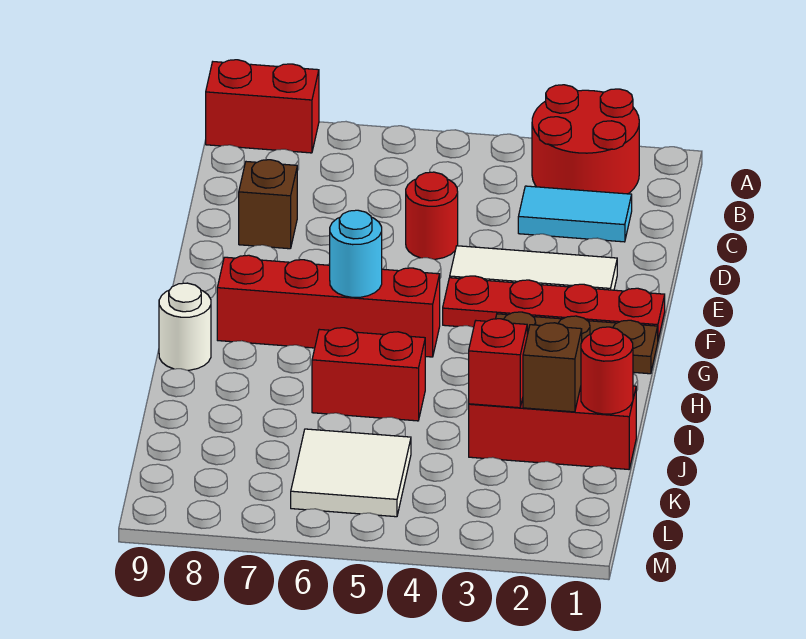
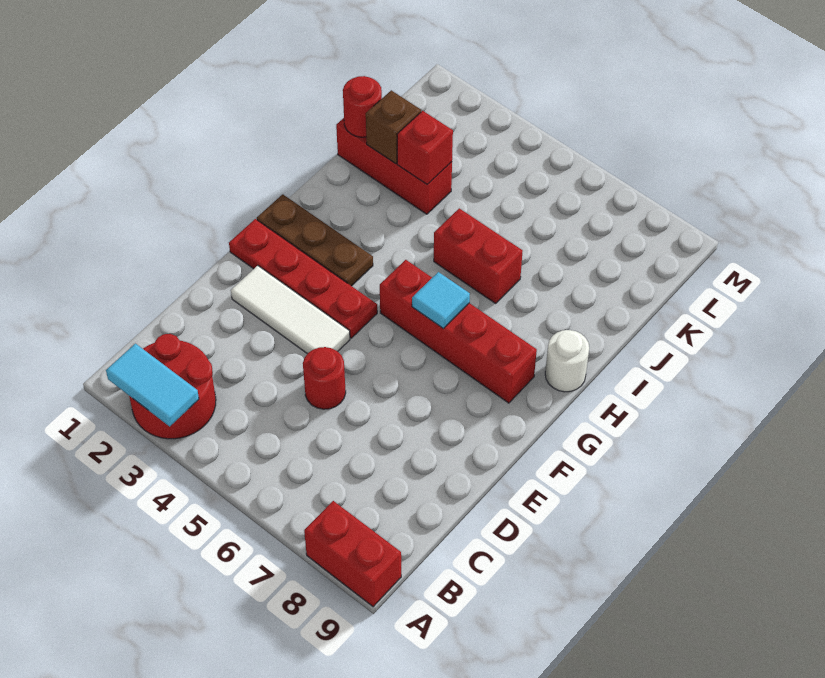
cyan tile C2:C3 level 1 -> cyan tile A2:A3 level 2
brown brick D8 level 1 -> none
cyan round brick G6 level 2 -> cyan tile G6 level 2
white tile K5:L6 level 1 -> none

